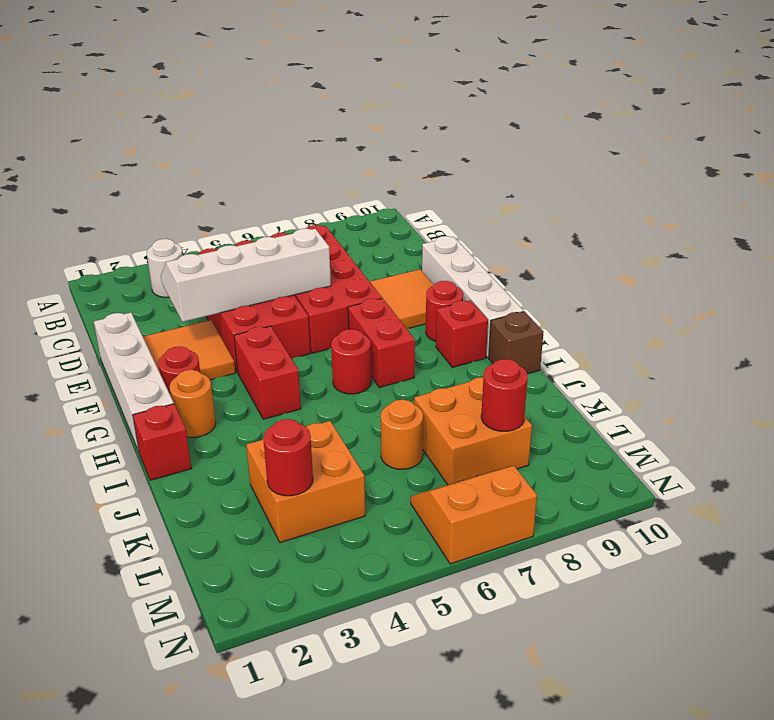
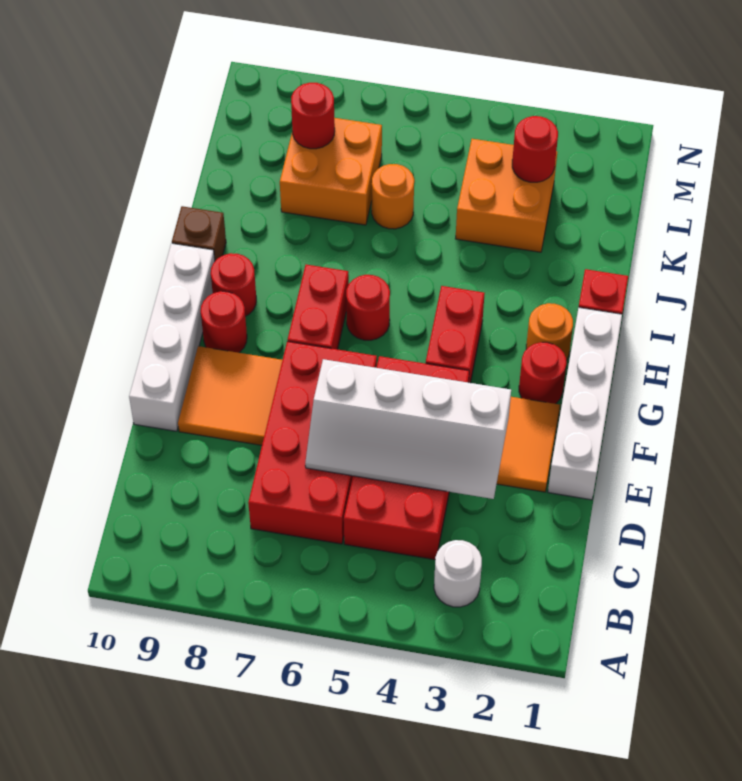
red brick H9 level 1 -> red round brick H9 level 1
orange slope M6:N7 level 1 top N -> none

